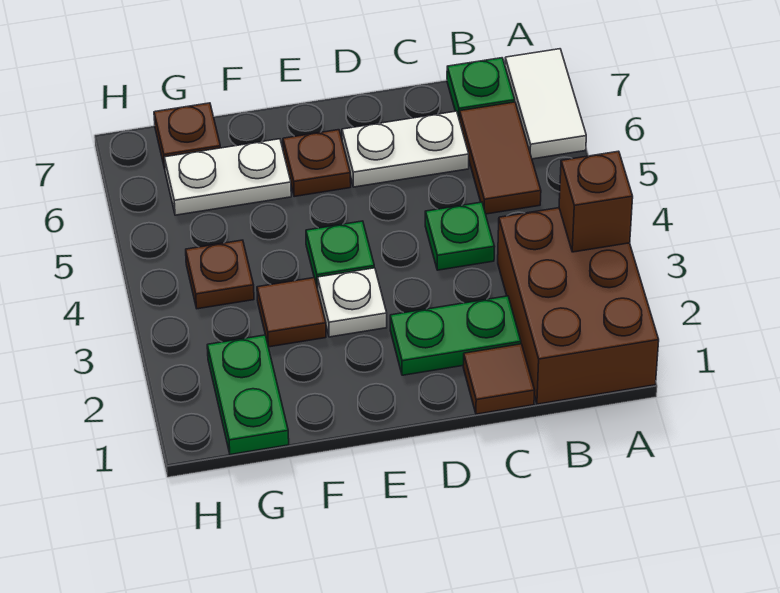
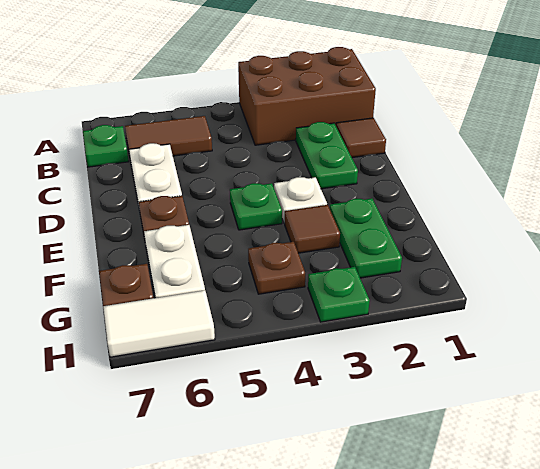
brown brick A3 level 2 -> none
white tile A6:A7 level 1 -> white tile H6:H7 level 1
green plate C4 level 1 -> green plate H3 level 1
green plate G1:G2 level 1 -> green plate F2:G2 level 1

